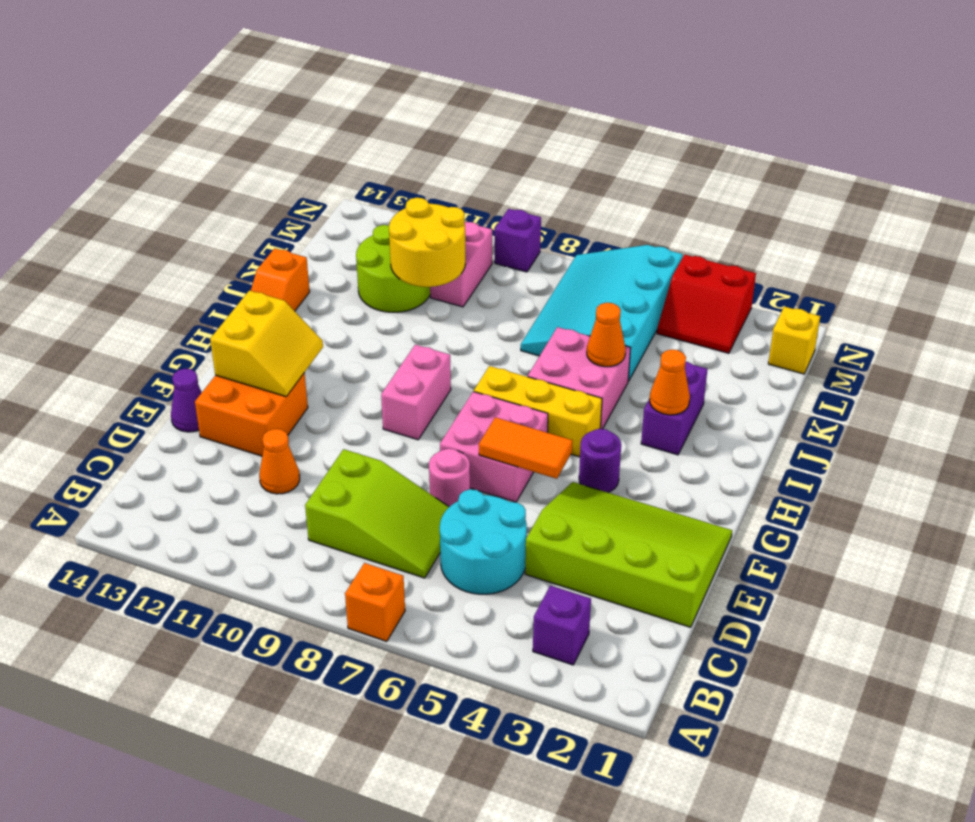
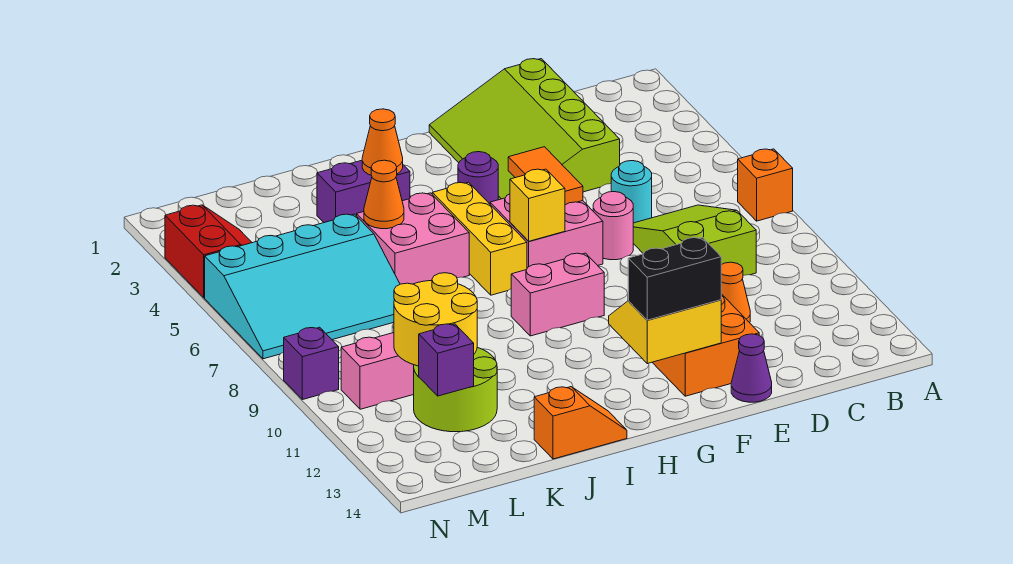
purple brick B3 level 1 -> purple brick L12 level 2
cyan round brick C5:D6 level 1 -> cyan round brick D6 level 1
none -> black brick F13:G13 level 3
yellow brick M1 level 1 -> yellow brick G7 level 2

